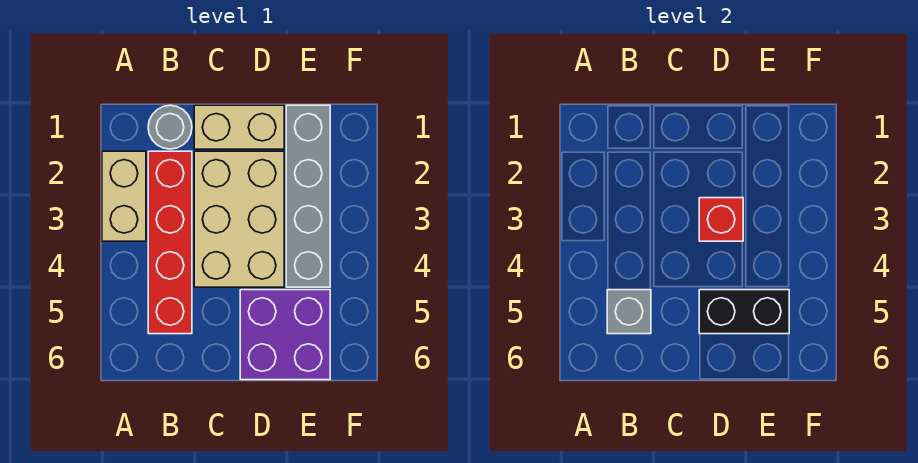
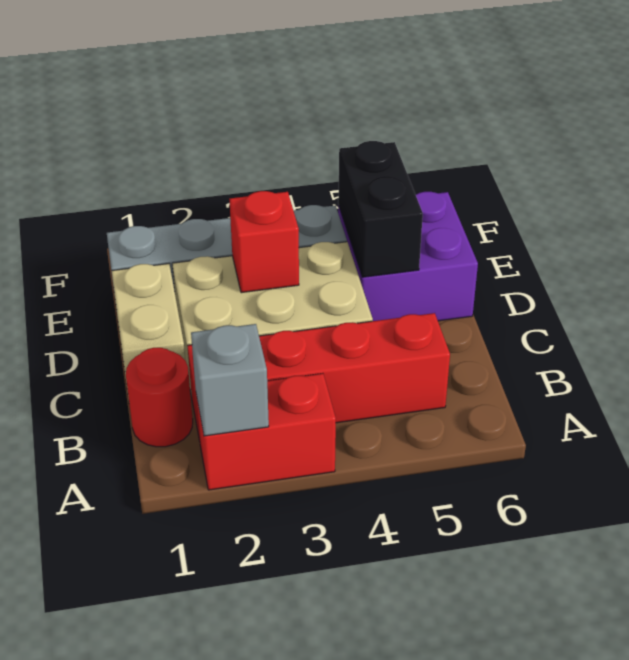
tan brick A2:A3 level 1 -> red brick A2:A3 level 1
grey round brick B1 level 1 -> red round brick B1 level 1
grey brick B5 level 2 -> grey brick A2 level 2

